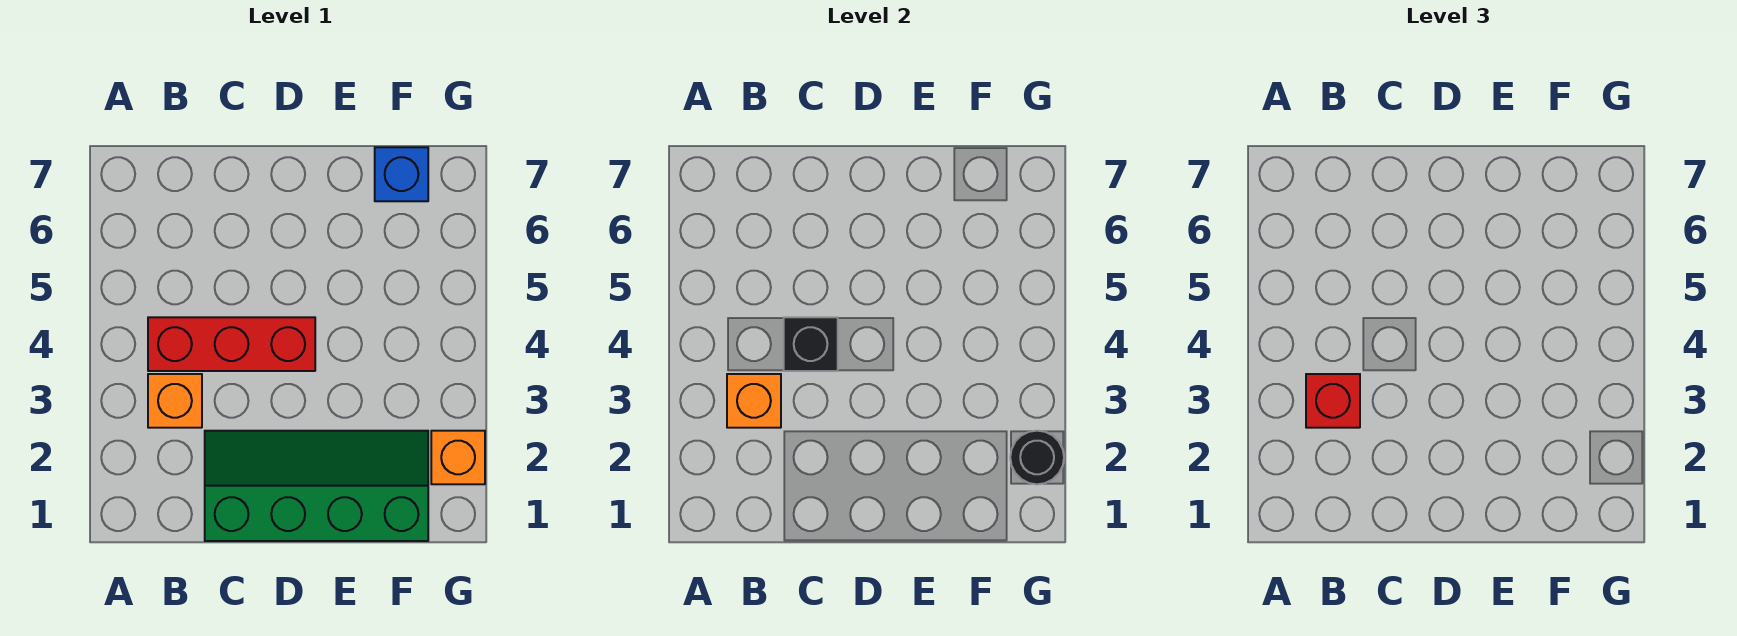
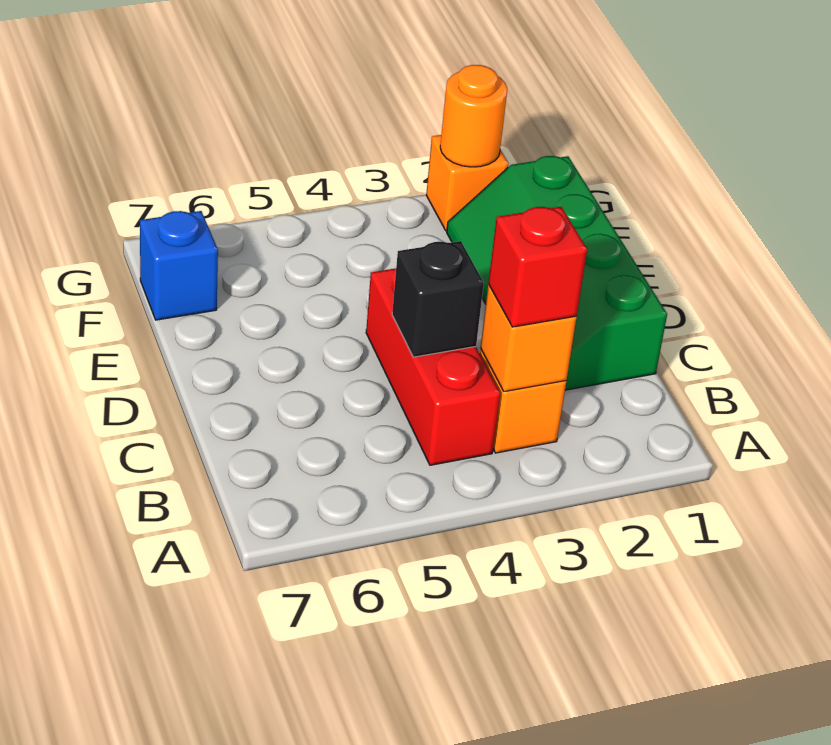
black round brick G2 level 2 -> orange round brick G2 level 2

